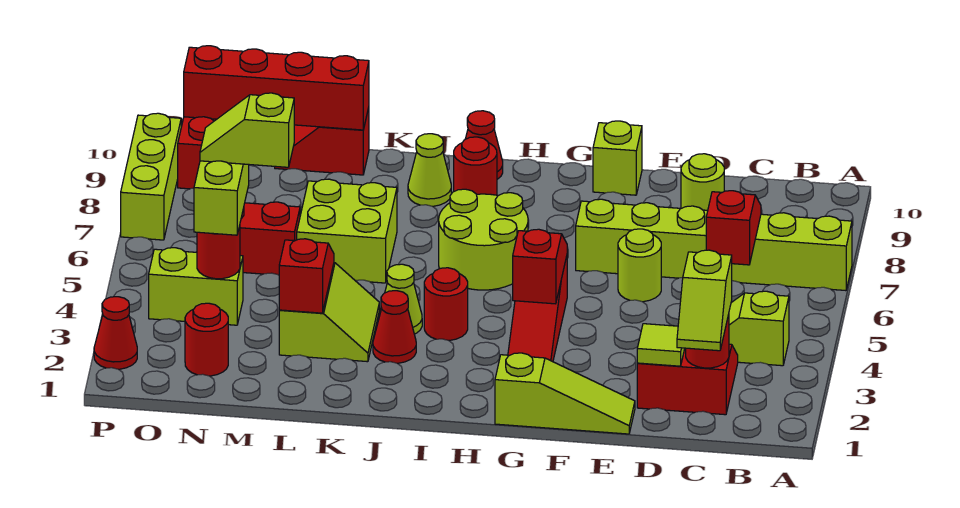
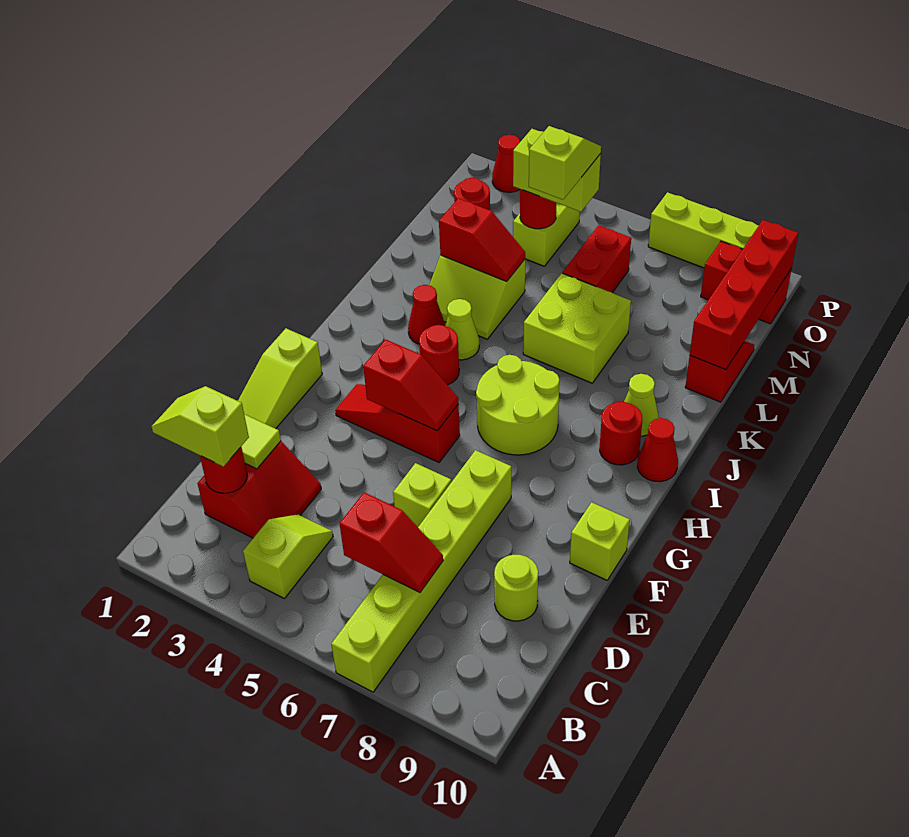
lime round brick E6 level 1 -> lime brick E6 level 1

